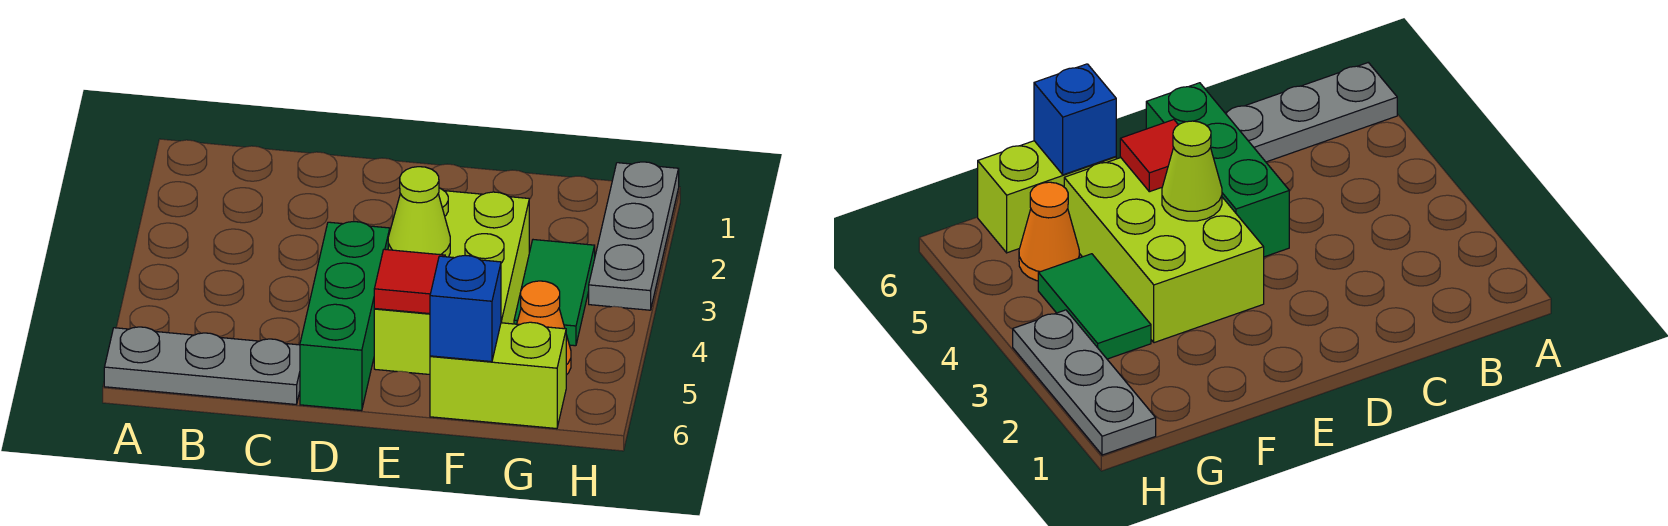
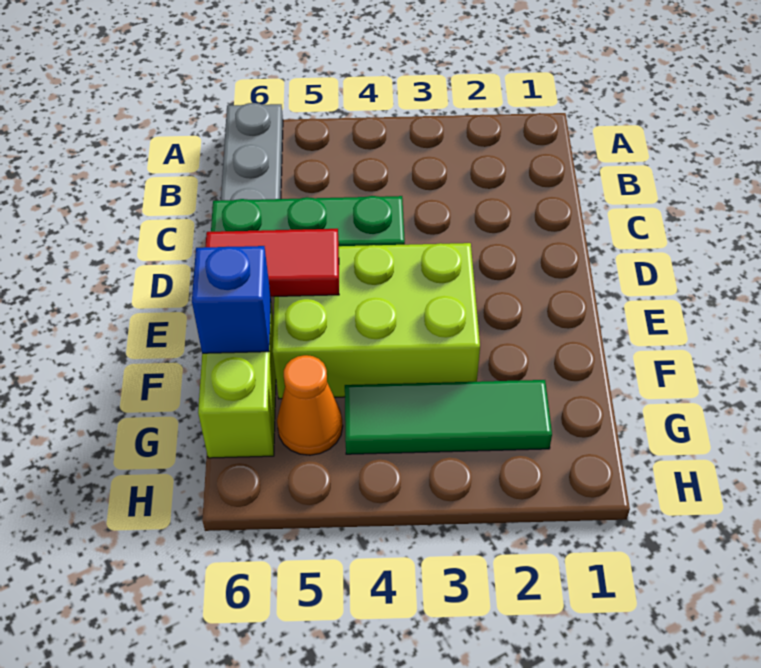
lime cone E4 level 2 -> none
red tile E5 level 2 -> red tile E5:E6 level 2
green tile G3:G4 level 1 -> green tile G2:G4 level 1
grey plate H1:H3 level 1 -> none

